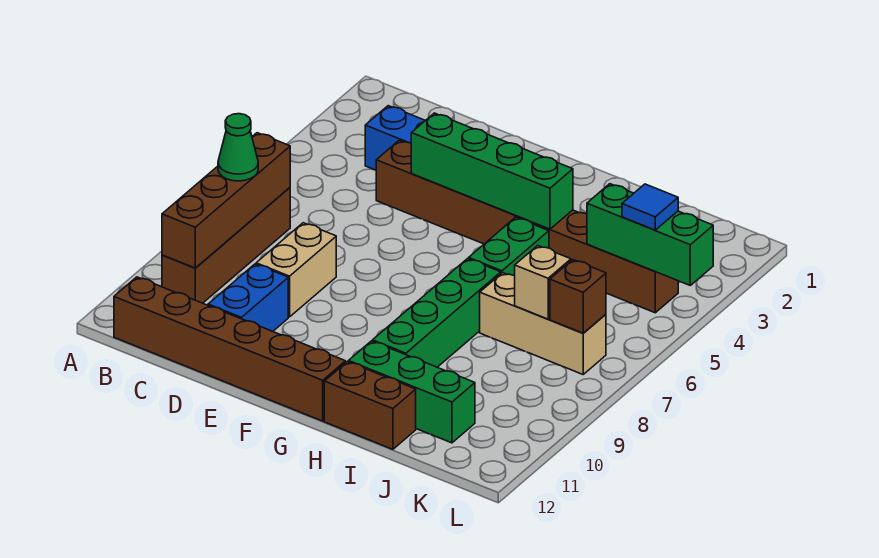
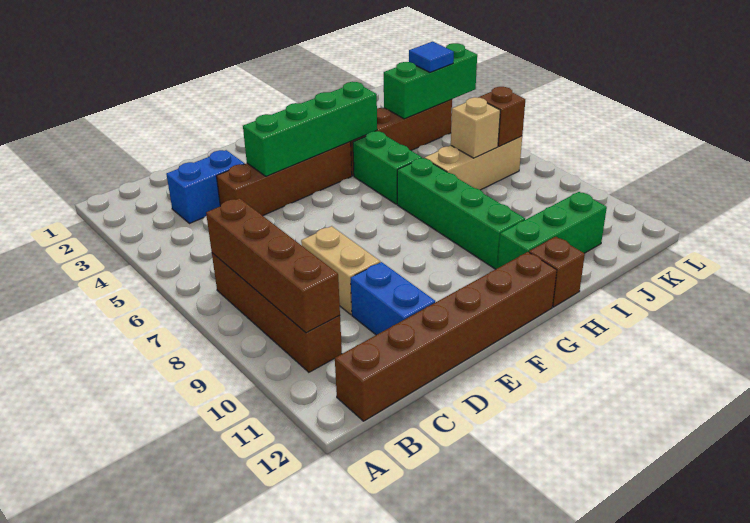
green cone B8 level 3 -> none
brown brick H12:I12 level 1 -> brown brick H12 level 1

